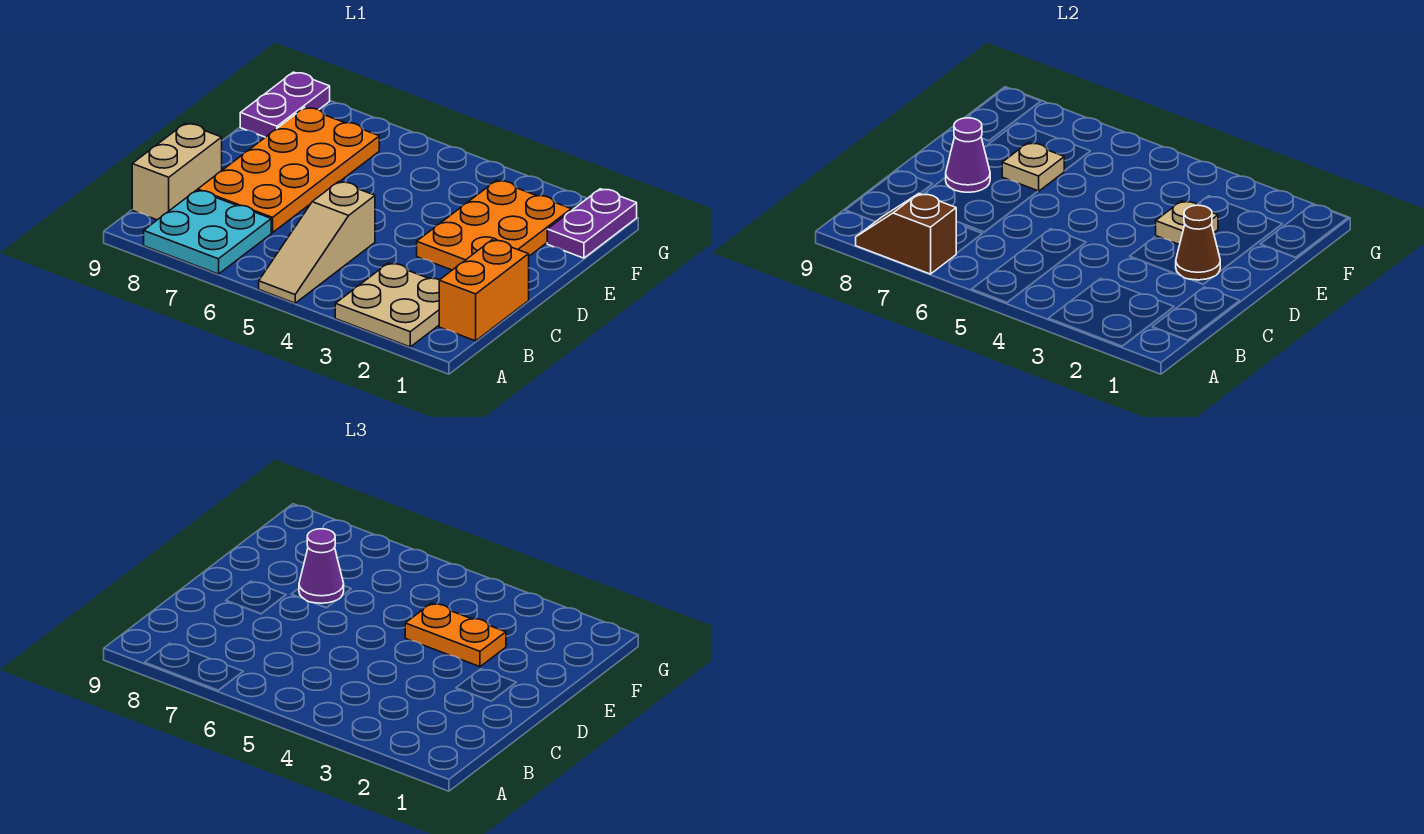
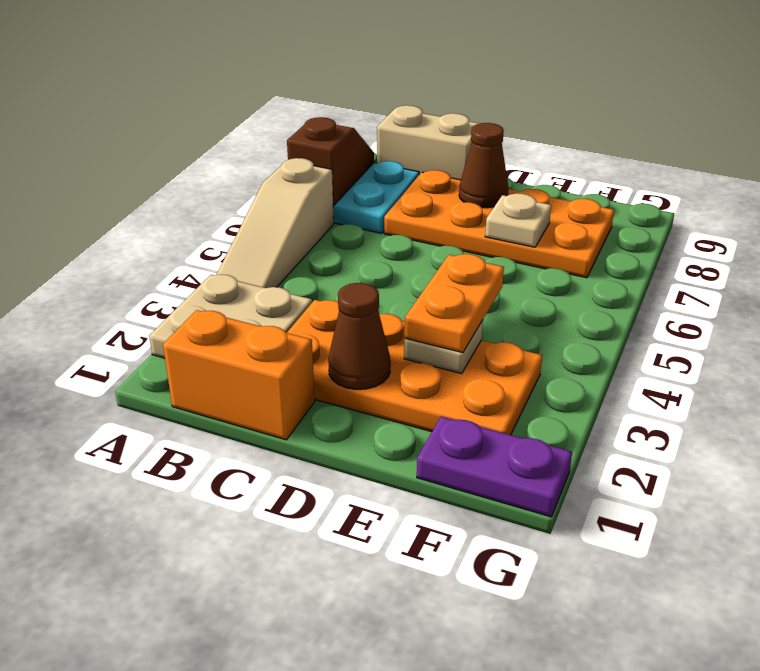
tan slope A5:C5 level 1 top C -> tan slope A4:A6 level 1 top 6
orange plate D2:F3 level 1 -> orange plate C2:F3 level 1
purple cone D8 level 2 -> brown cone D8 level 2
purple cone E7 level 3 -> none
purple plate F9:G9 level 1 -> none

